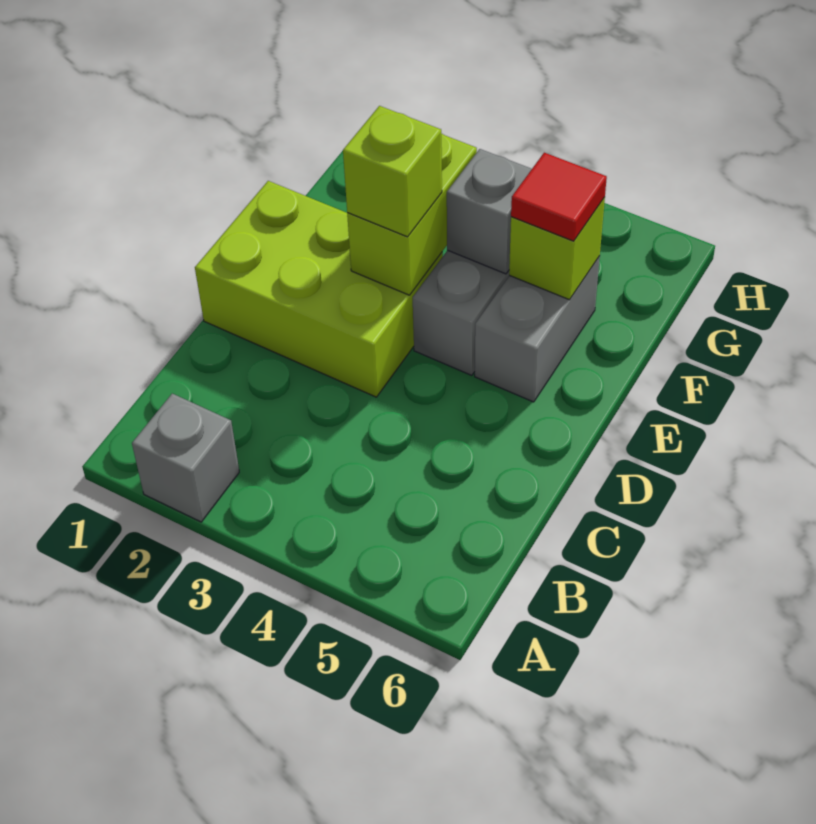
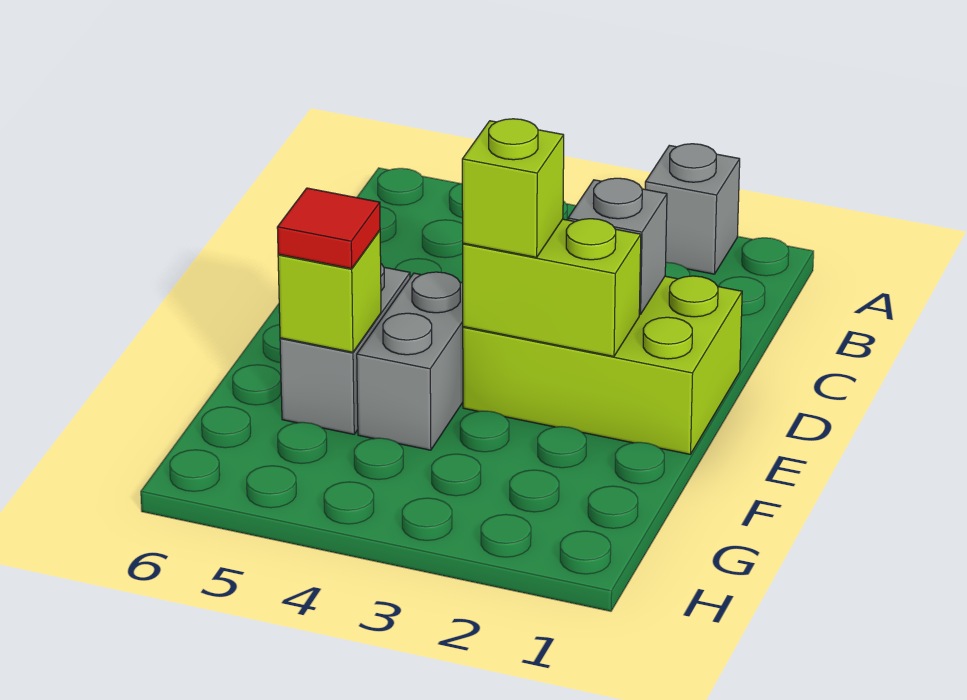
lime brick E3:F3 level 2 -> lime brick E2:E3 level 2
grey brick F4 level 2 -> grey brick D2 level 2

